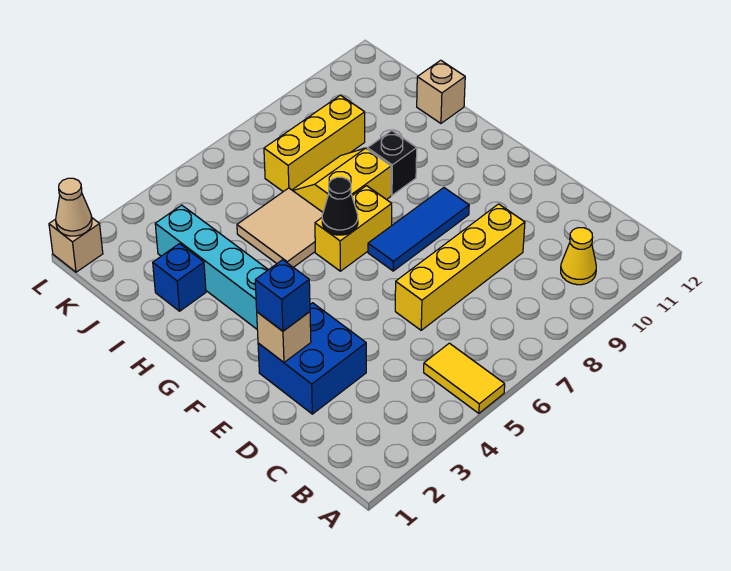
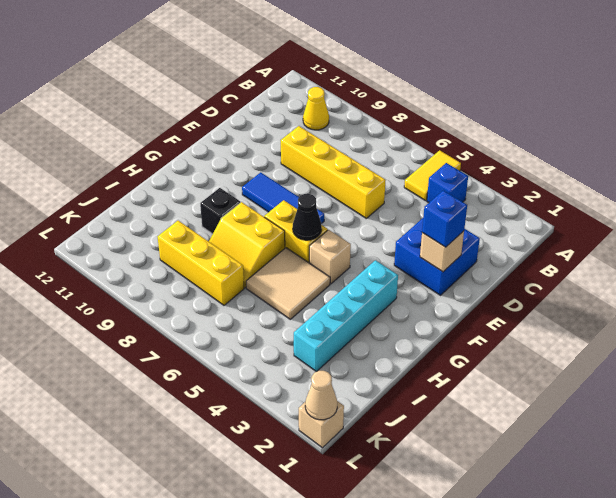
blue brick I2 level 1 -> blue brick B4 level 1
tan brick I12 level 1 -> tan brick G5 level 1

